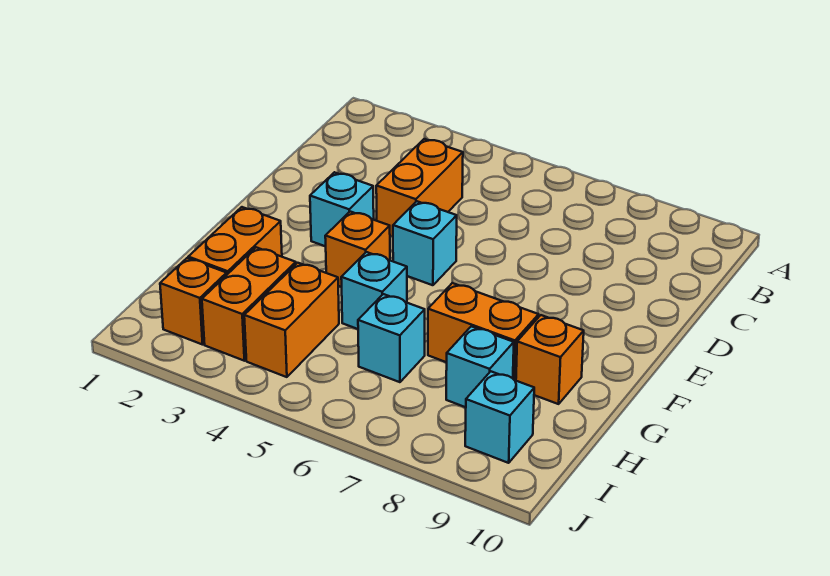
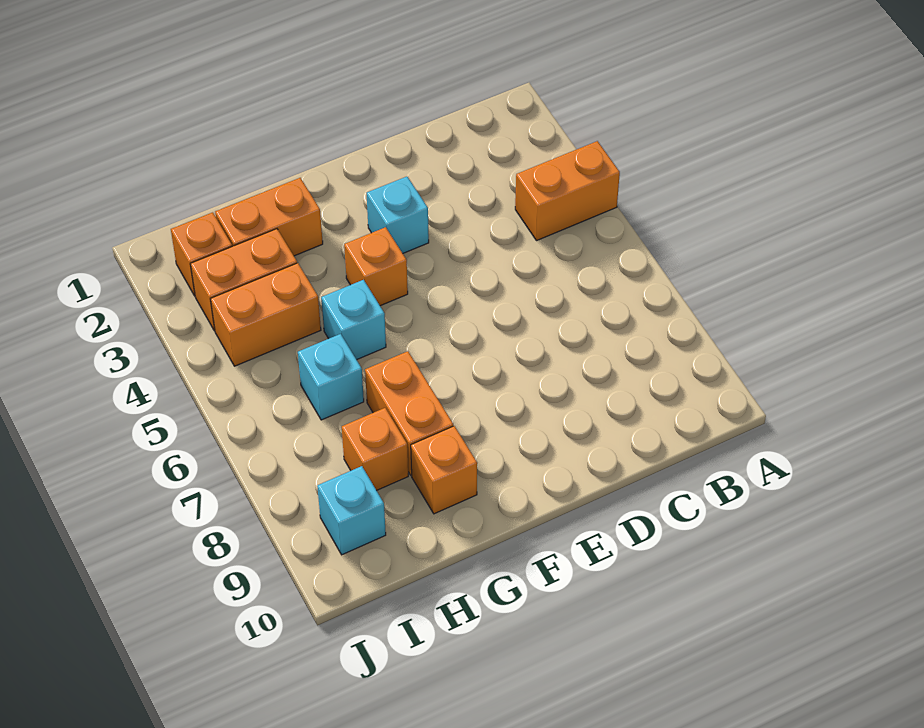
orange brick C4:D4 level 1 -> orange brick A4:B4 level 1
cyan brick E5 level 1 -> none
cyan brick H8 level 1 -> orange brick H8 level 1

